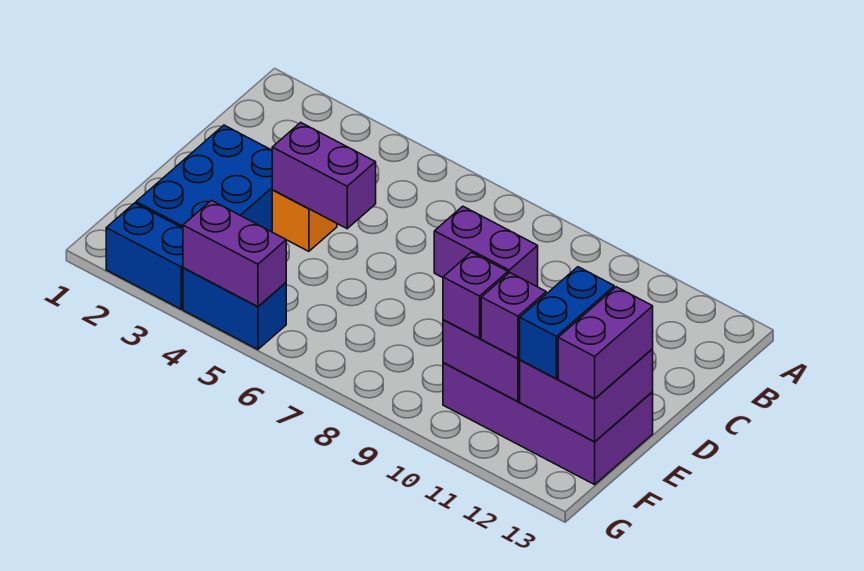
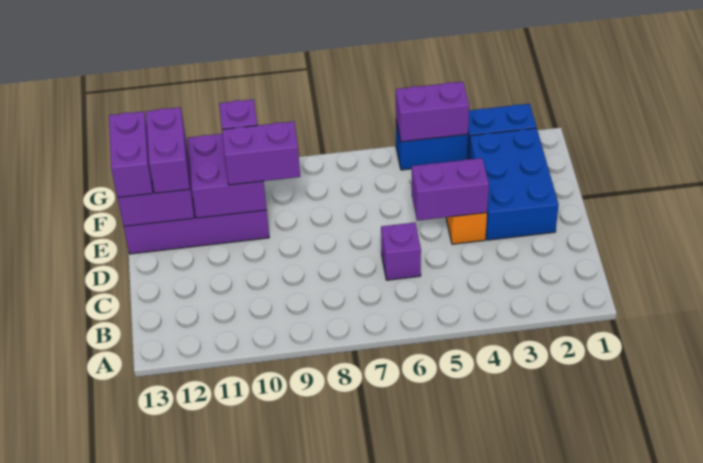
blue brick E12:F12 level 3 -> purple brick E12:F12 level 3
purple brick F11 level 3 -> purple brick C6 level 1

